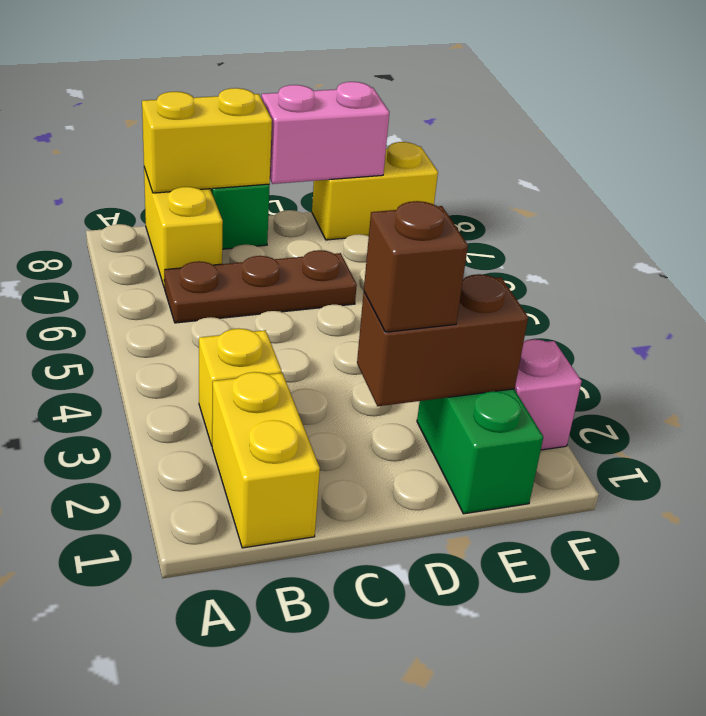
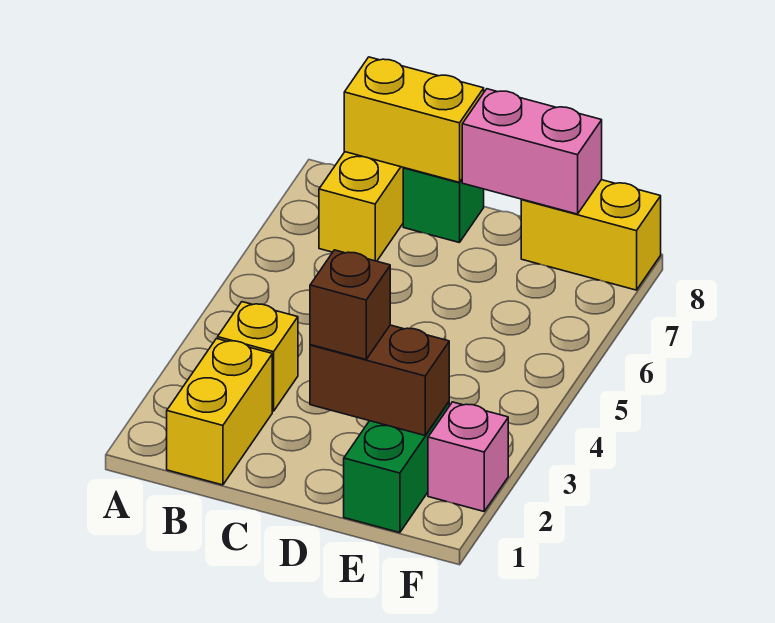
brown plate B6:D6 level 1 -> none

